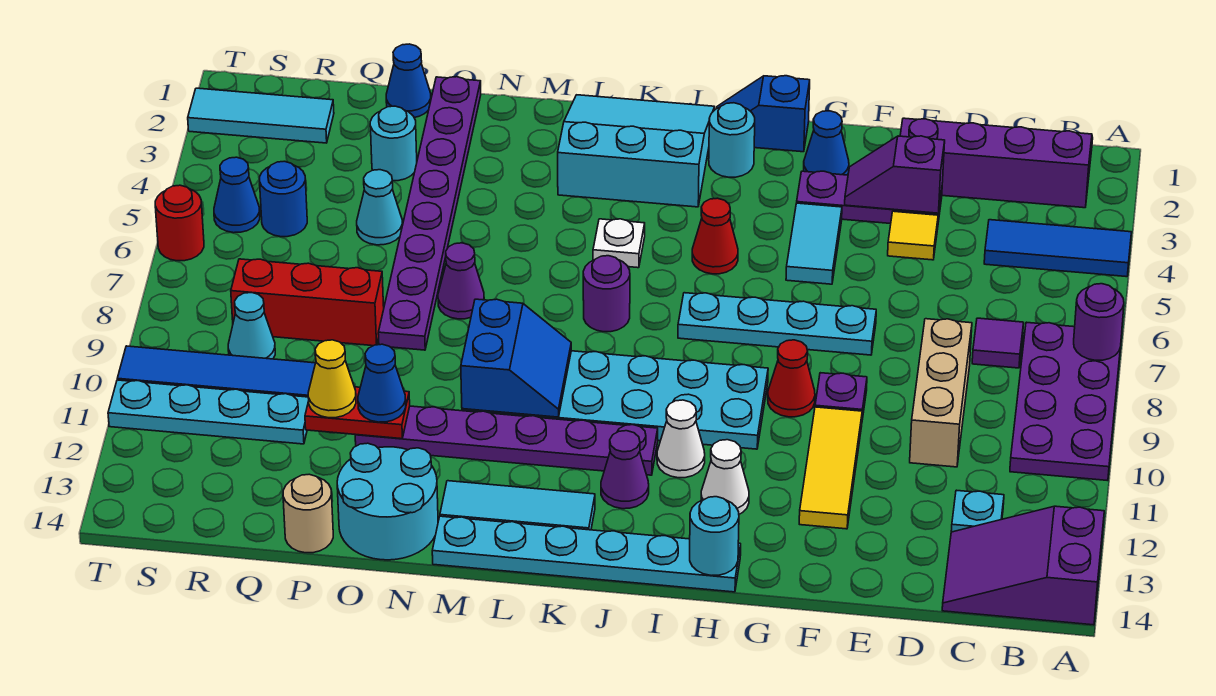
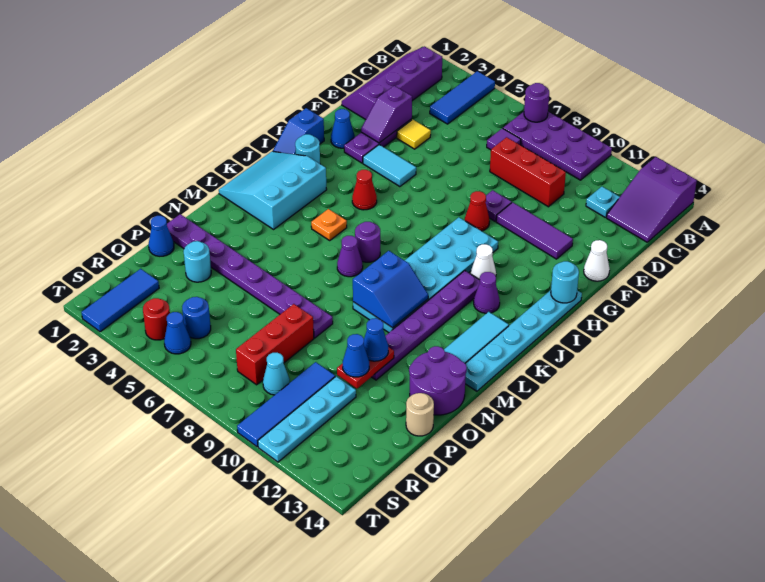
tan brick D8:D10 level 1 -> red brick D8:D10 level 1
cyan plate F7:I7 level 1 -> none
yellow tile F10:F12 level 1 -> purple tile F10:F12 level 1
white cone H12 level 1 -> white cone F14 level 1
white plate K5 level 1 -> orange plate K5 level 1
blue slope L9:M10 level 2 top M -> blue slope L9:M10 level 2 top 9
purple cone N7 level 1 -> purple cone L7 level 1
cyan round brick N13:O14 level 1 -> purple round brick N13:O14 level 1
cyan cone P5 level 1 -> none
yellow cone P11 level 3 -> blue cone P11 level 3
cyan tile R2:T2 level 1 -> blue tile R2:T2 level 1
red round brick T6 level 1 -> red round brick S4 level 1

